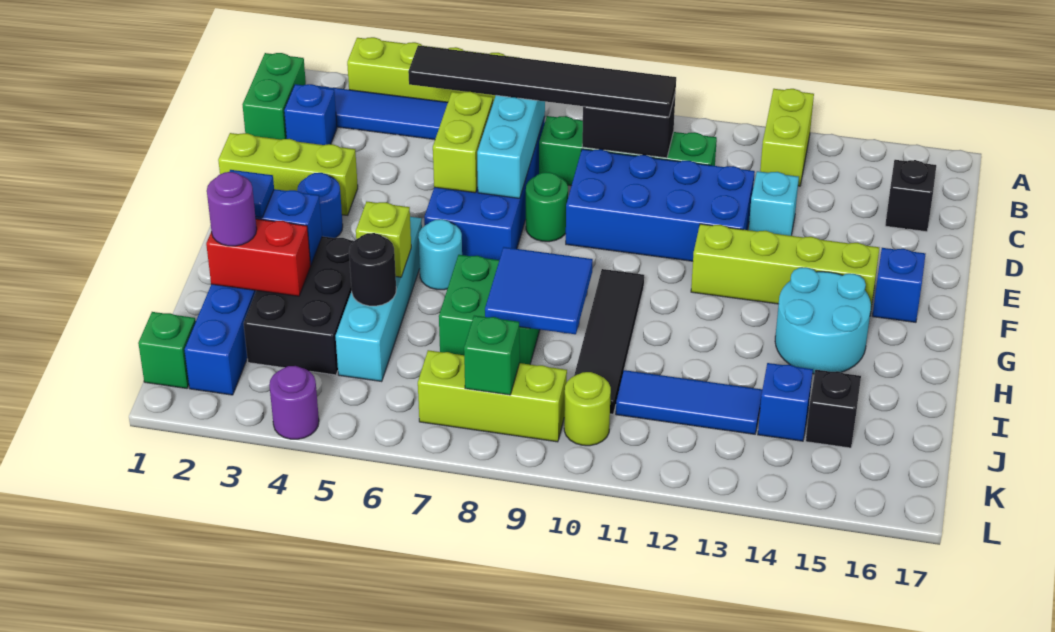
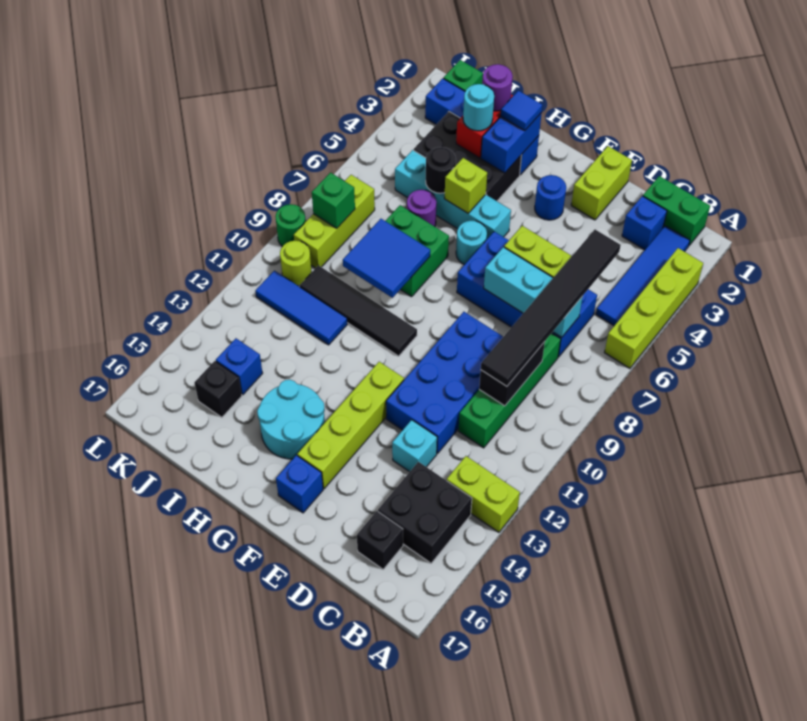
none -> black brick B14:C15 level 1
lime brick E1:E3 level 1 -> lime brick E1:E2 level 1
green round brick E8 level 1 -> green round brick L9 level 1
none -> cyan round brick I3 level 3
blue tile J11:J13 level 1 -> blue tile I11:K11 level 1
purple round brick L4 level 1 -> purple round brick I6 level 1

